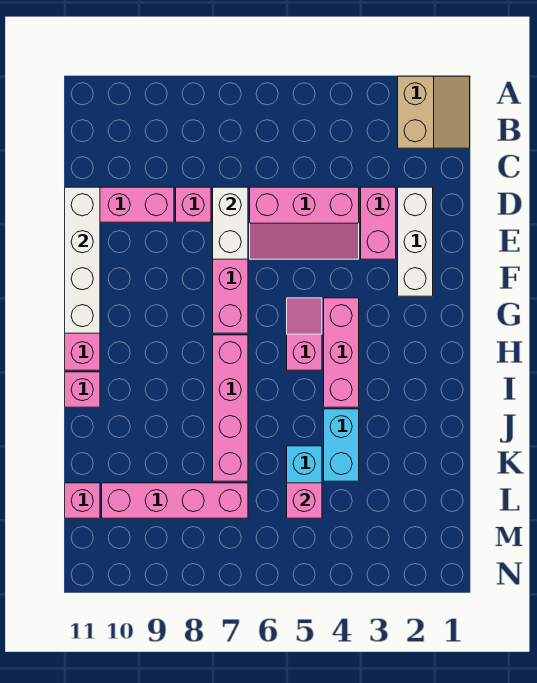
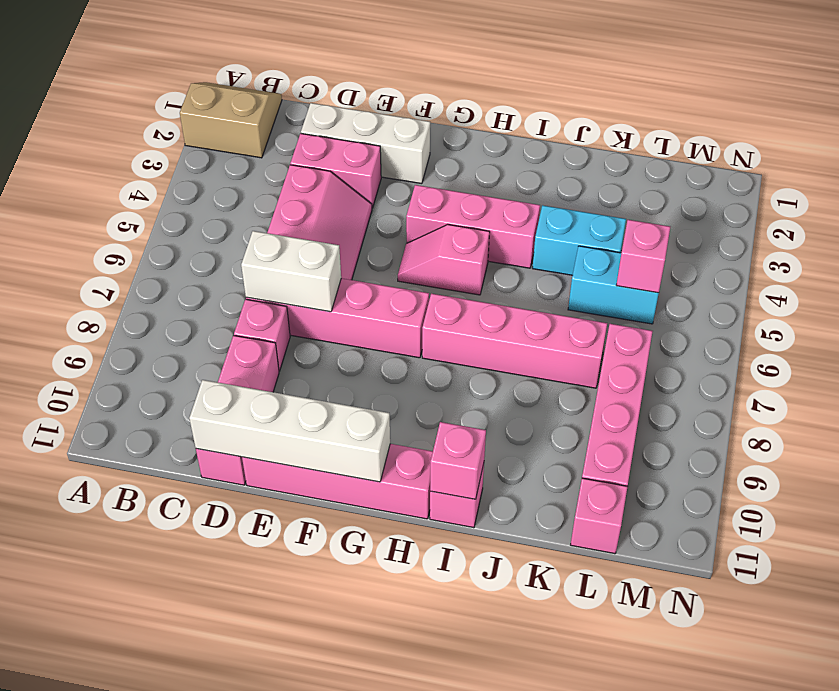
none -> pink brick I11 level 2

